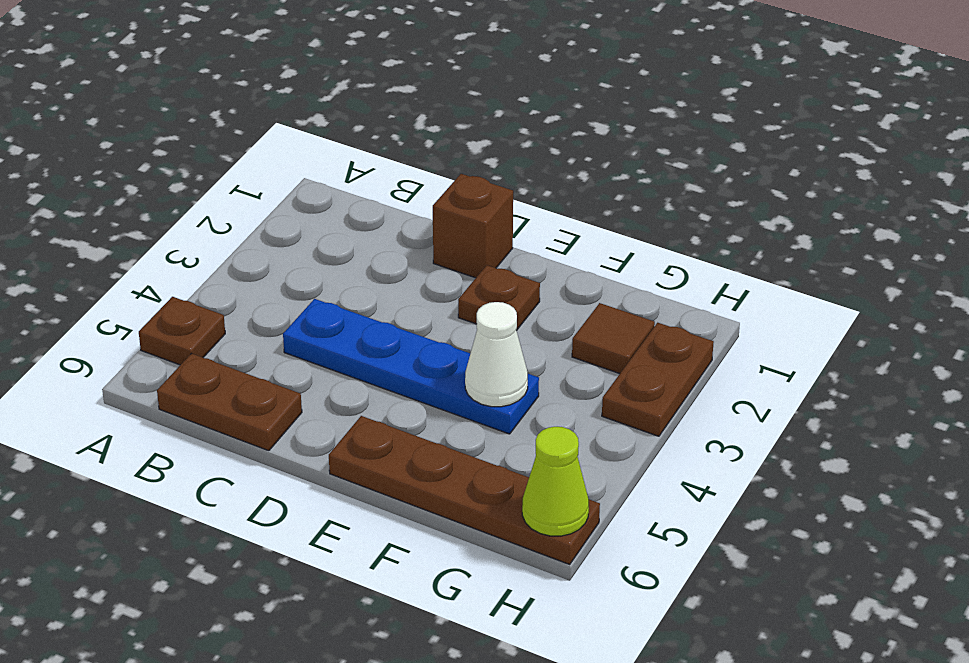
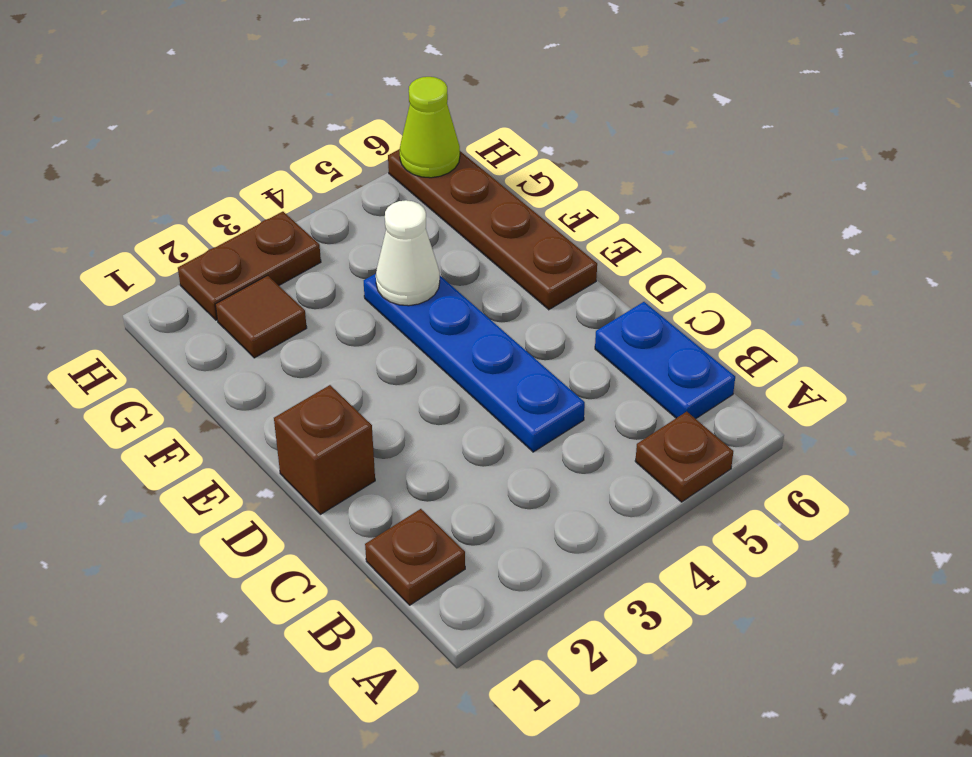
brown plate B6:C6 level 1 -> blue plate B6:C6 level 1
brown plate E2 level 1 -> brown plate B1 level 1

